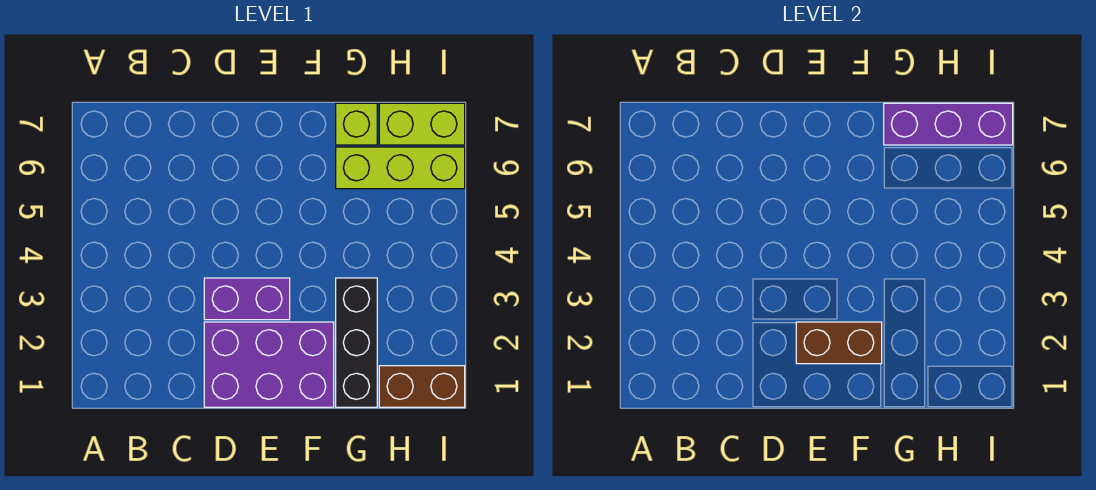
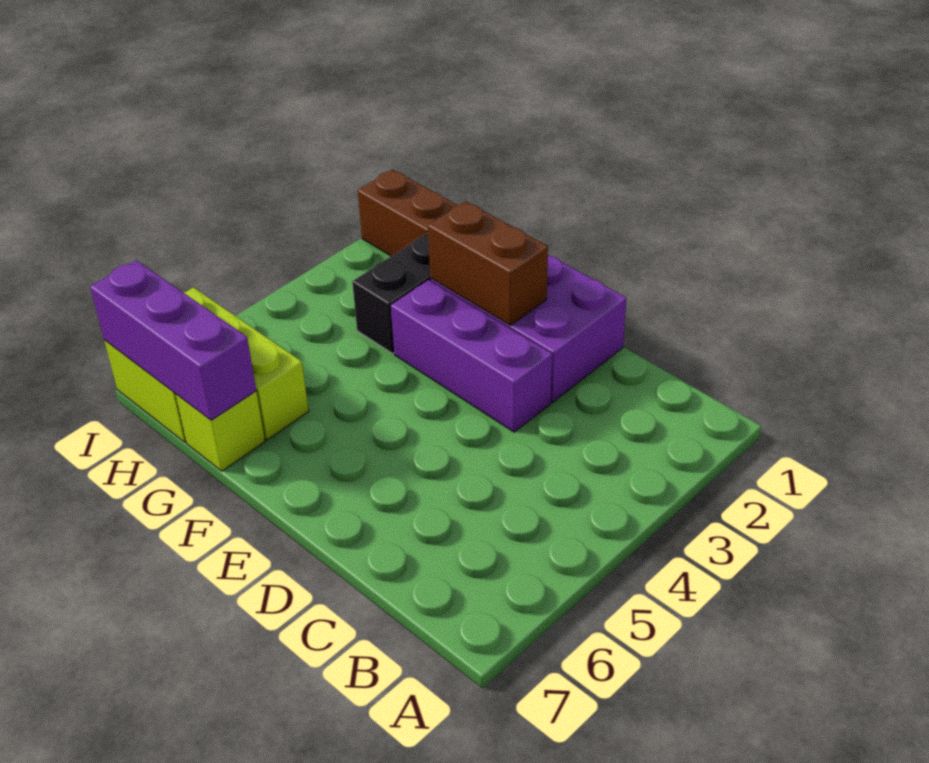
purple brick D3:E3 level 1 -> purple brick D3:F3 level 1

